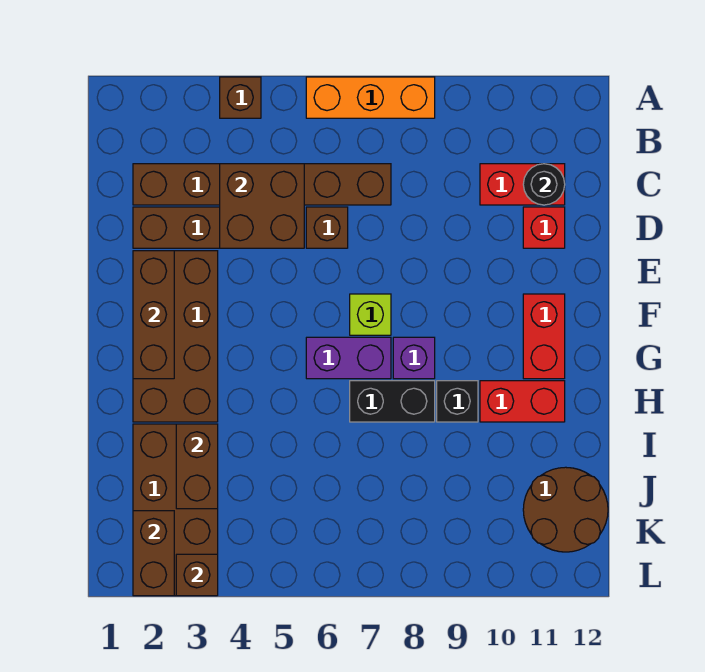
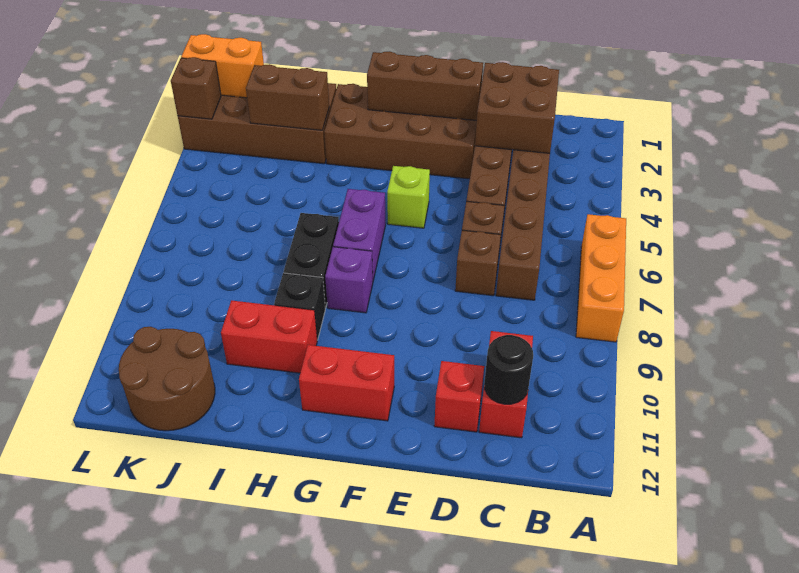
brown brick A4 level 1 -> brown brick D7 level 1
brown brick C4:D5 level 2 -> brown brick C2:D3 level 2
lime brick F7 level 1 -> lime brick F5 level 1
red brick H10:H11 level 1 -> red brick H10:I10 level 1
brown brick K2:L2 level 2 -> orange brick K2:L2 level 2

